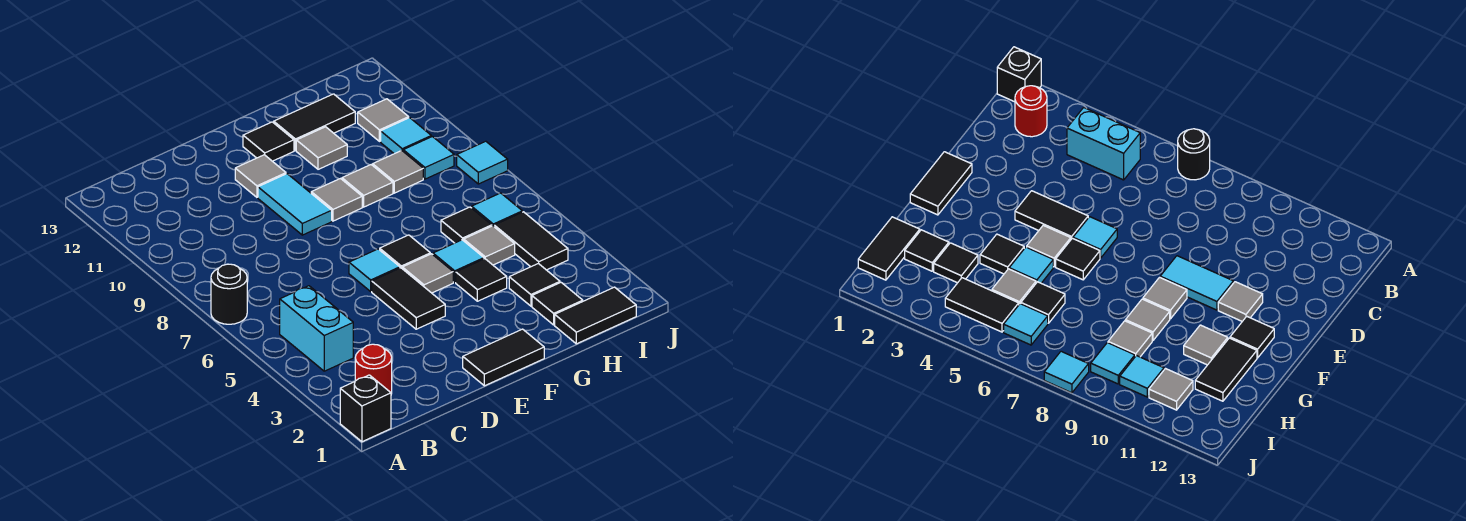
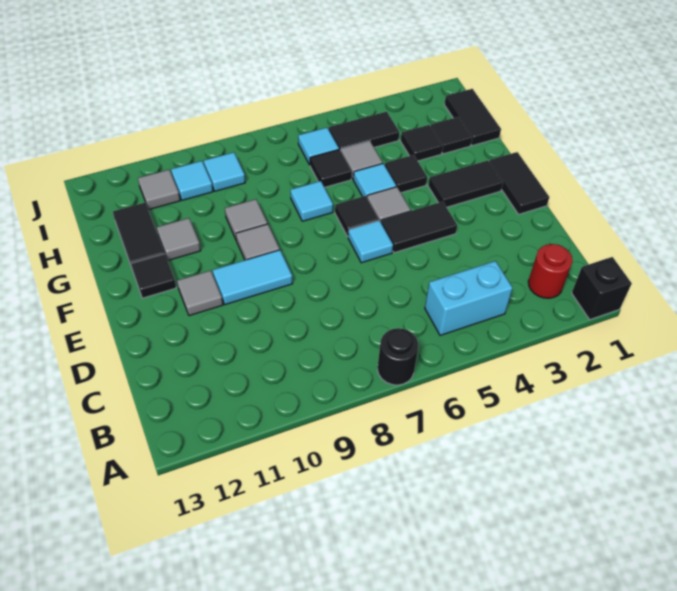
none -> black tile F2:F3 level 1
grey tile H9 level 1 -> none
cyan tile J8 level 1 -> cyan tile G7 level 1

